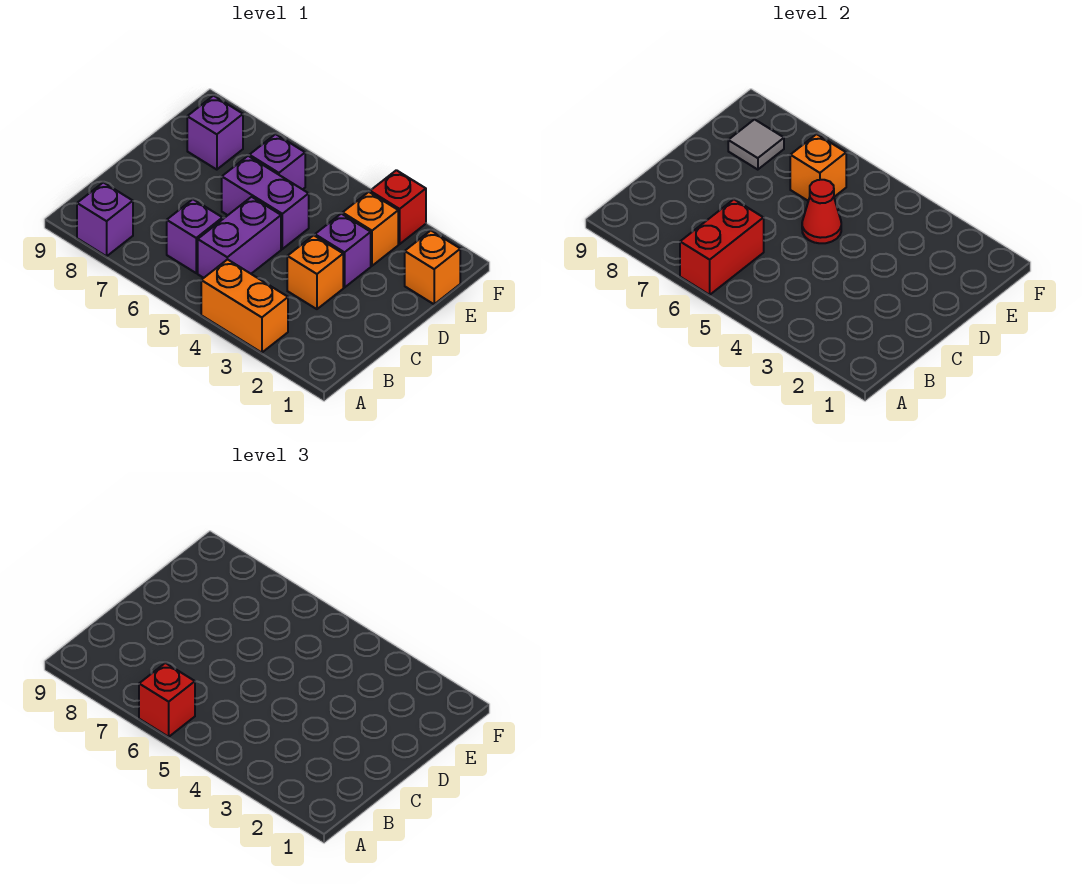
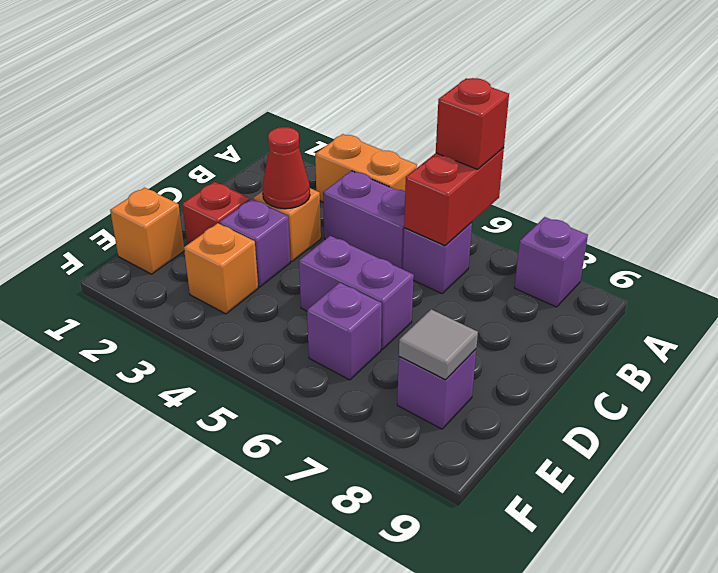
purple brick B5:C5 level 1 -> purple brick B4:B5 level 1
red cone D5 level 2 -> red cone C3 level 2
orange brick E6 level 2 -> none
red brick F3 level 1 -> red brick D2 level 1

